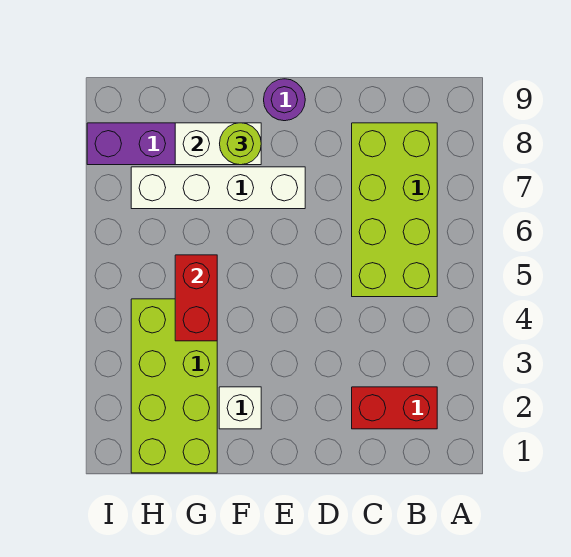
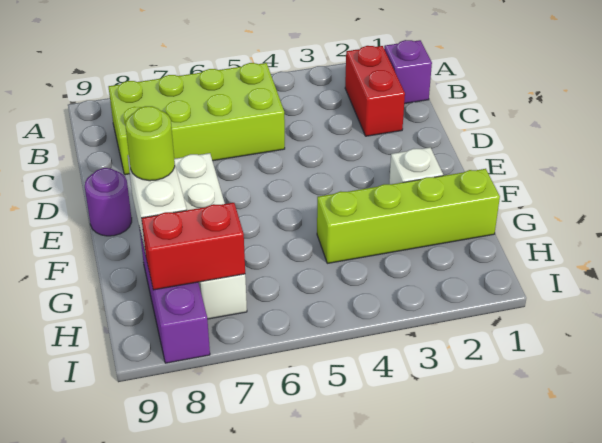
none -> purple brick B1 level 1
lime brick G1:H4 level 1 -> lime brick G1:G4 level 1
red brick G4:G5 level 2 -> red brick H7:H8 level 2

